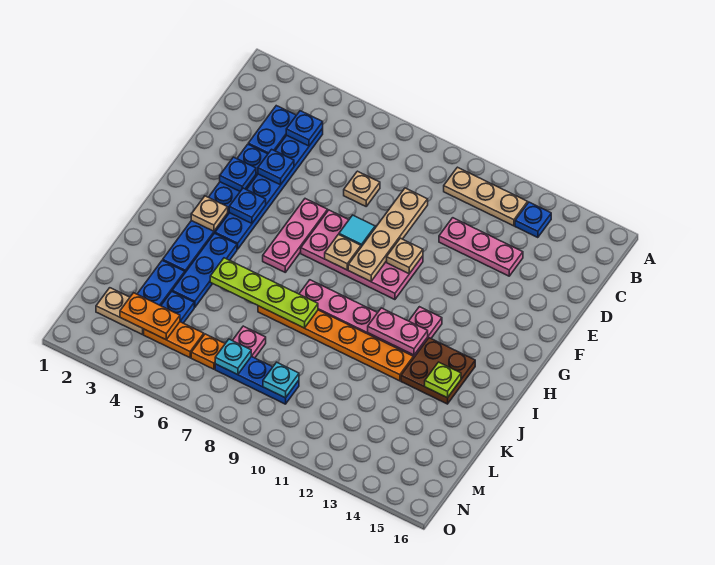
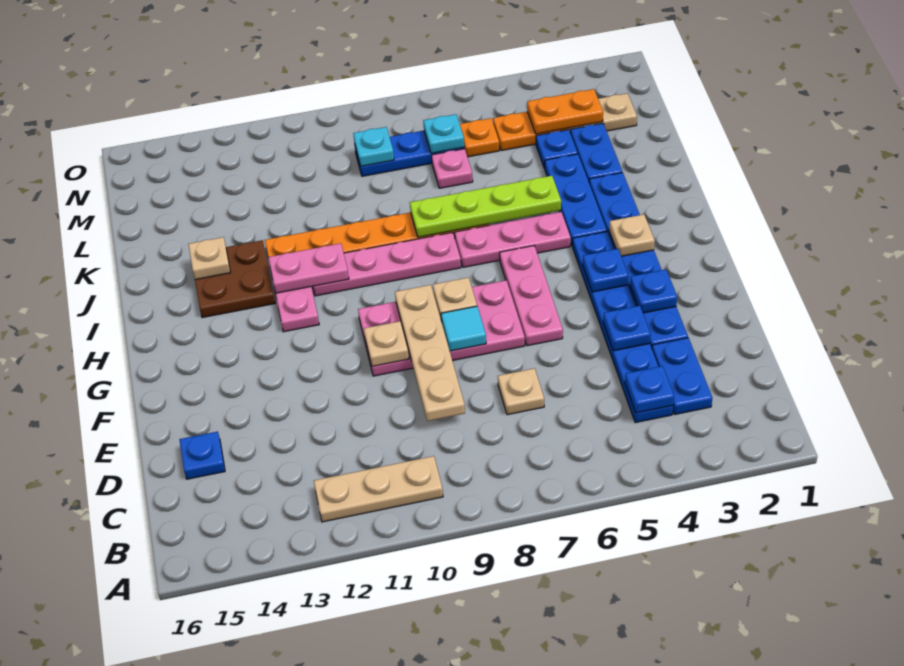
blue plate B13 level 1 -> blue plate D15 level 1
pink plate D11:D13 level 1 -> pink plate I5:I7 level 1
lime plate J14 level 2 -> tan plate J14 level 2

